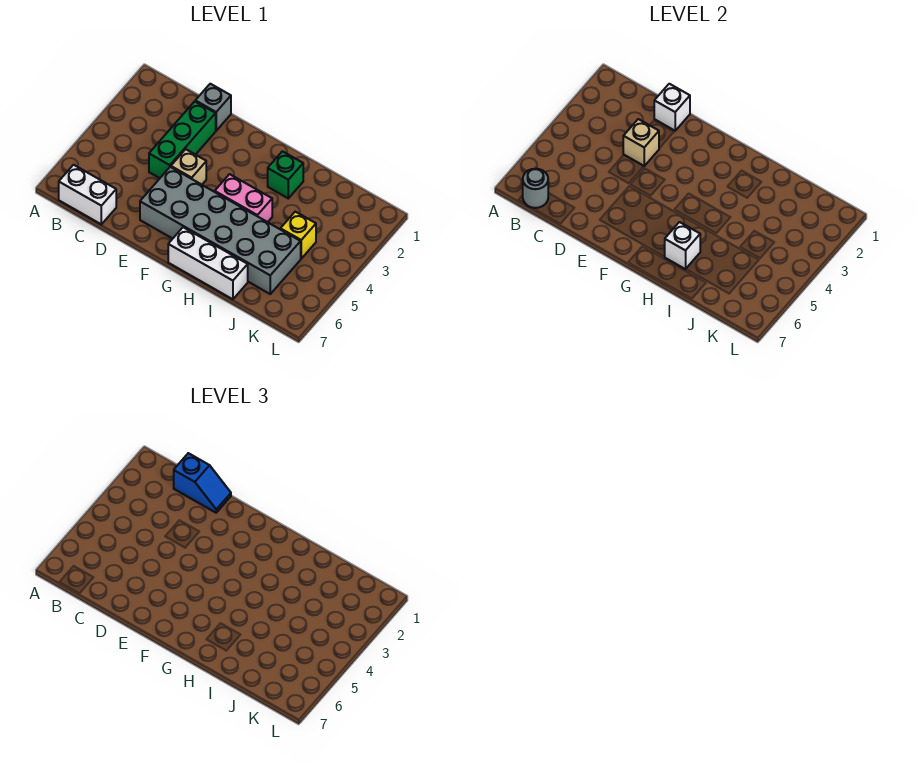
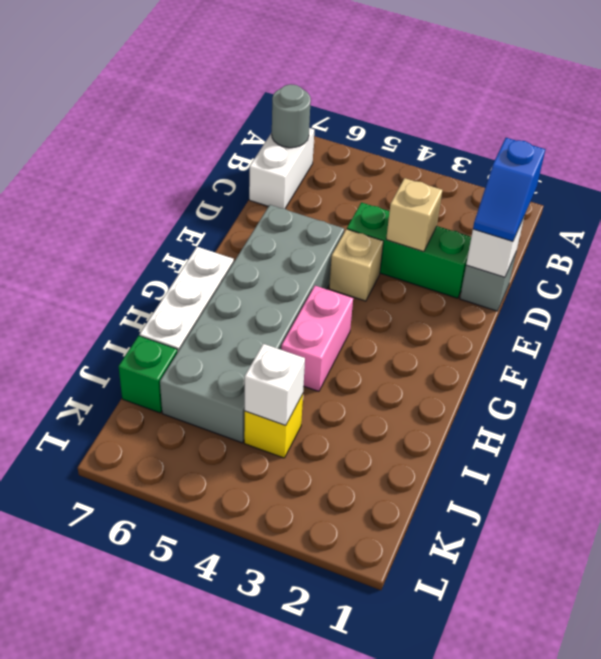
green brick H2 level 1 -> green brick J7 level 1
white brick H6 level 2 -> white brick J4 level 2

